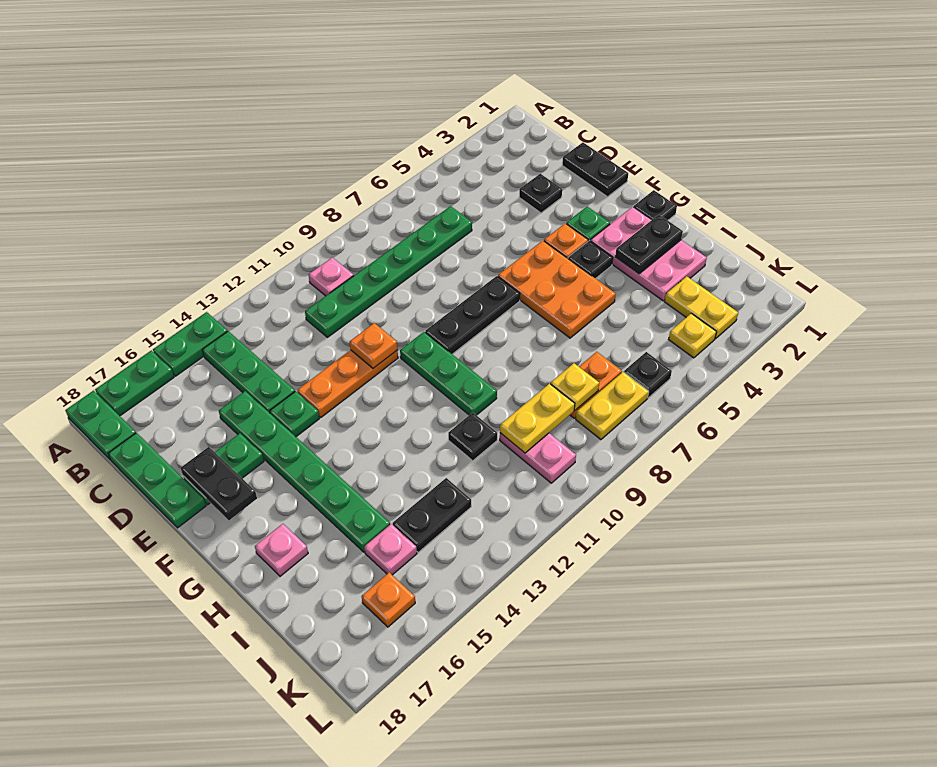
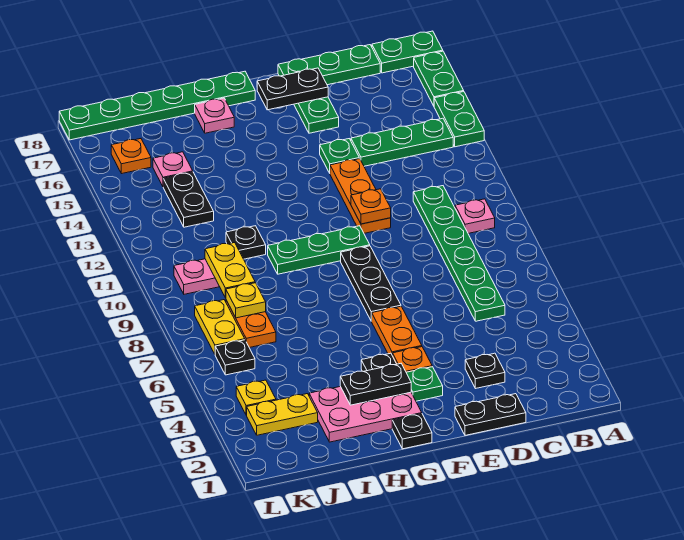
green plate D15:I15 level 1 -> green plate G18:L18 level 1
orange plate F5:H6 level 1 -> orange plate F5:F6 level 1
black plate H2:H3 level 2 -> black plate G3:H3 level 2

